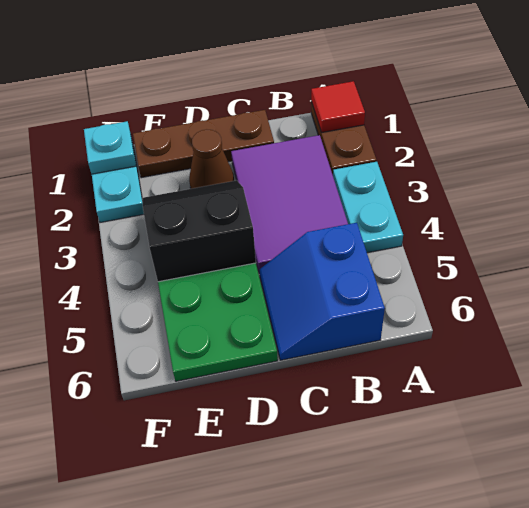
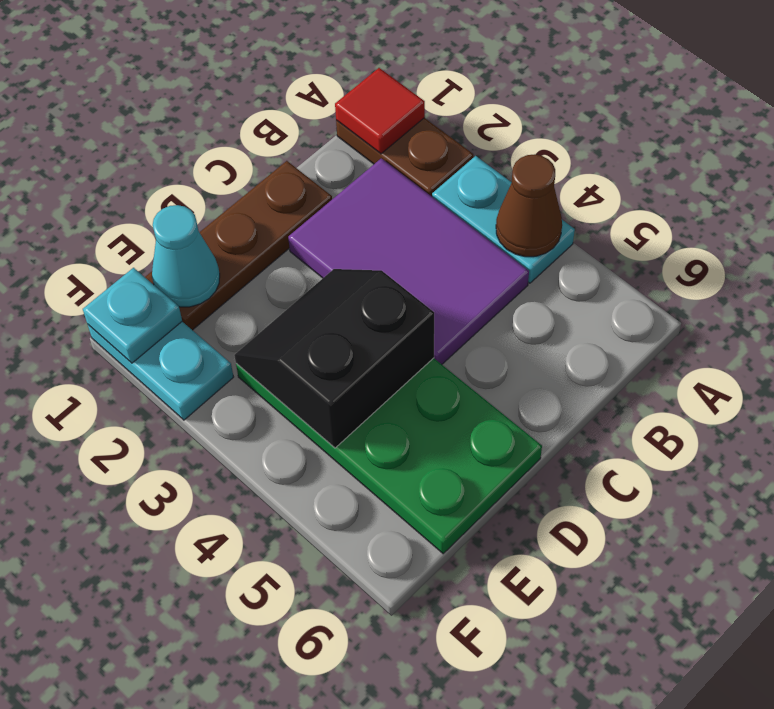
blue slope B5:C6 level 1 top B -> none
brown cone D2 level 1 -> brown cone A4 level 2
none -> cyan cone E1 level 2

